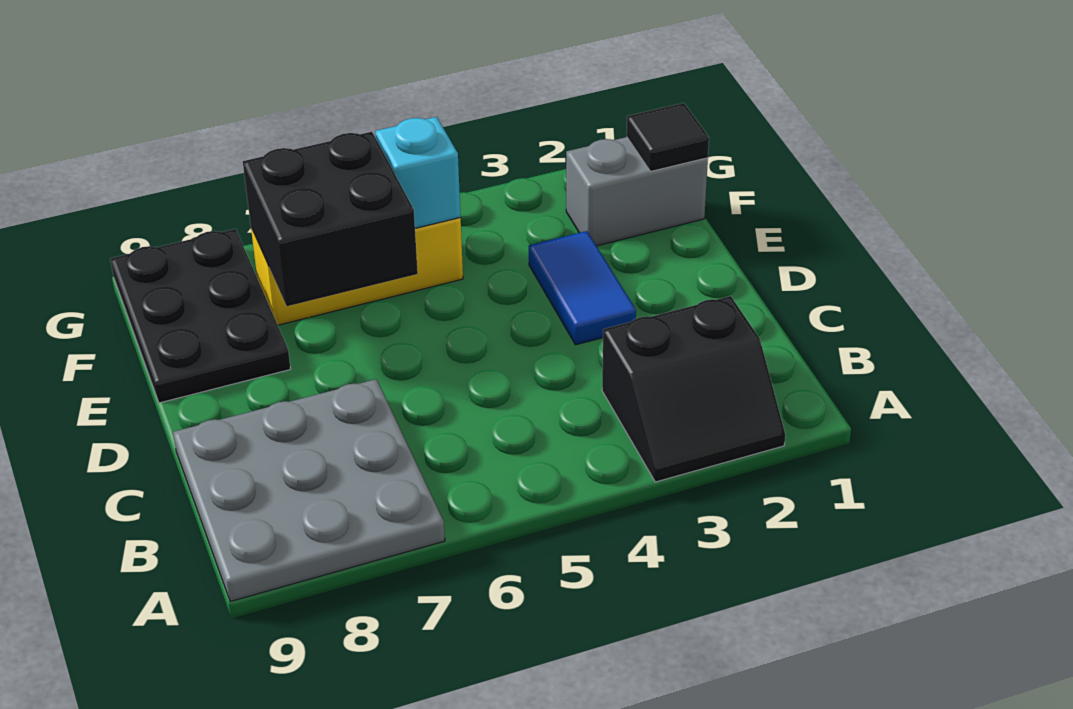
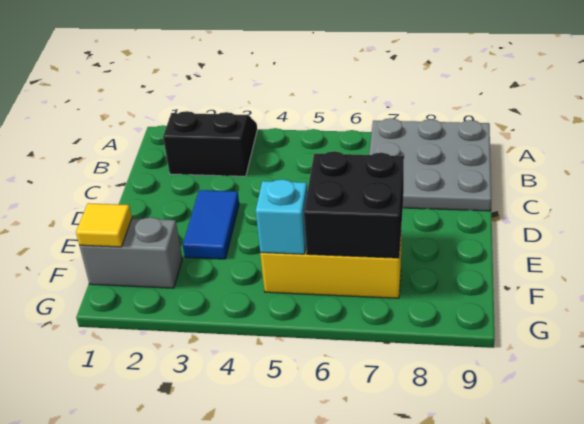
black plate E8:G9 level 1 -> none
black tile F1 level 2 -> yellow tile F1 level 2

